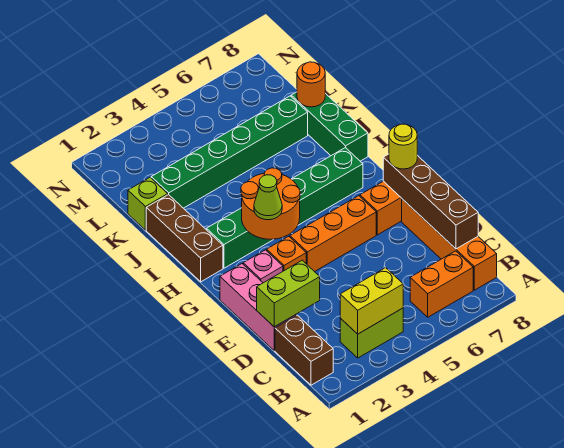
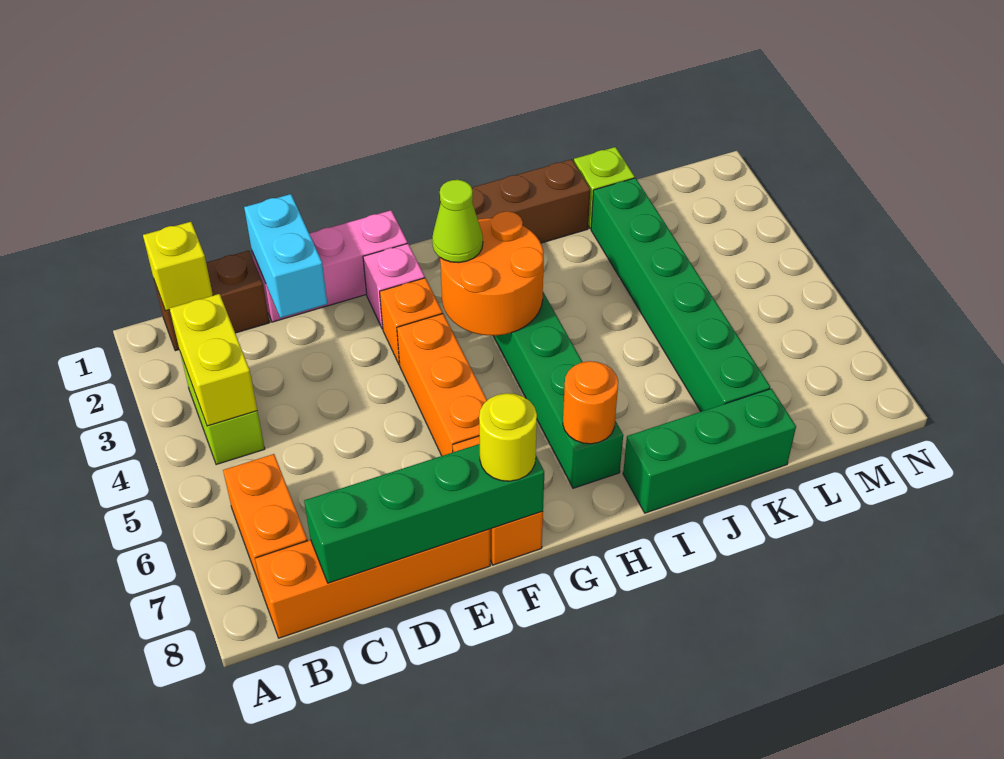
none -> yellow brick B1 level 2
brown brick C8:F8 level 2 -> green brick C8:F8 level 2
lime brick D1:D2 level 2 -> cyan brick D1:D2 level 2
orange round brick K8 level 2 -> orange round brick H7 level 2

